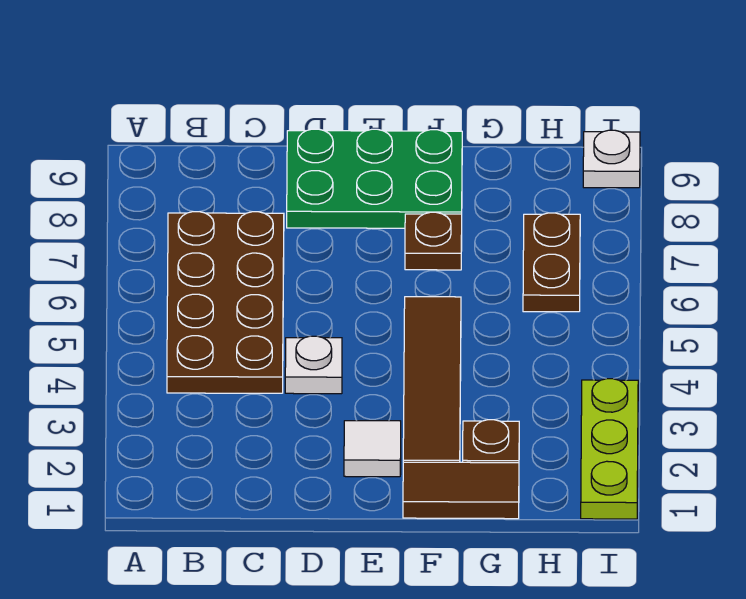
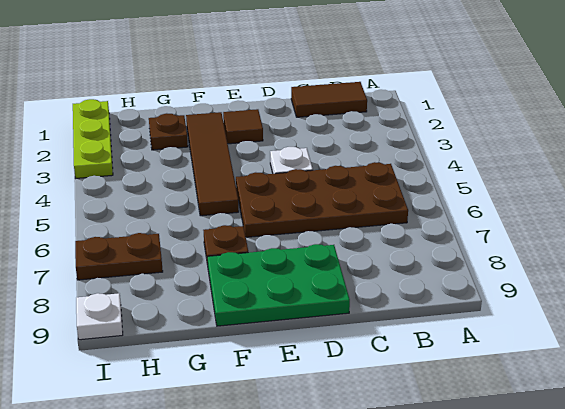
brown plate B4:C7 level 1 -> brown plate B5:E6 level 1
white tile E2 level 1 -> brown tile E2 level 1
brown tile F1:G1 level 1 -> brown tile B1:C1 level 1
brown plate H6:H7 level 1 -> brown plate H7:I7 level 1

